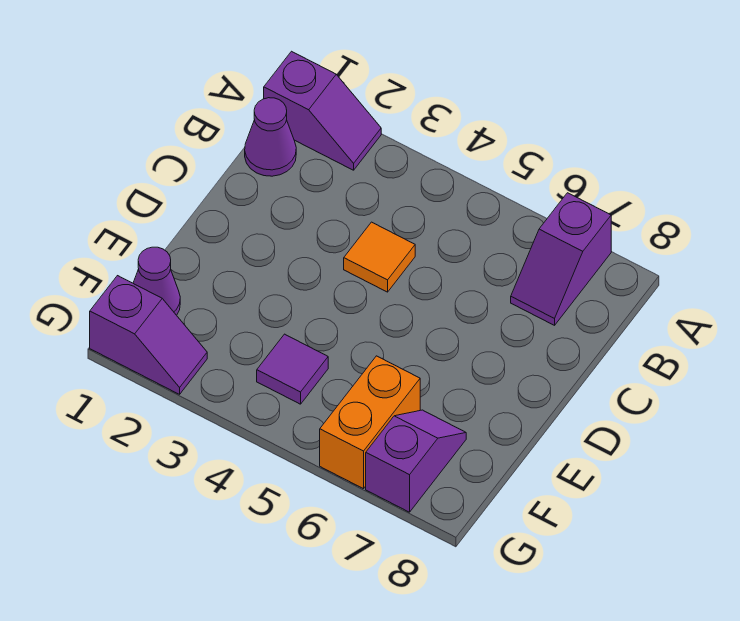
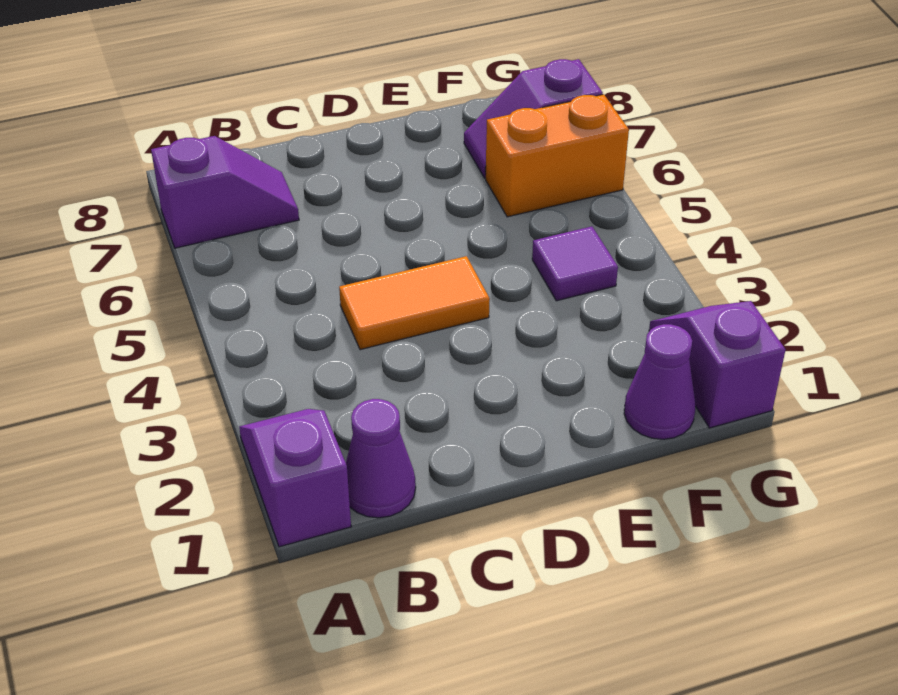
orange tile C4 level 1 -> orange tile C4:D4 level 1

